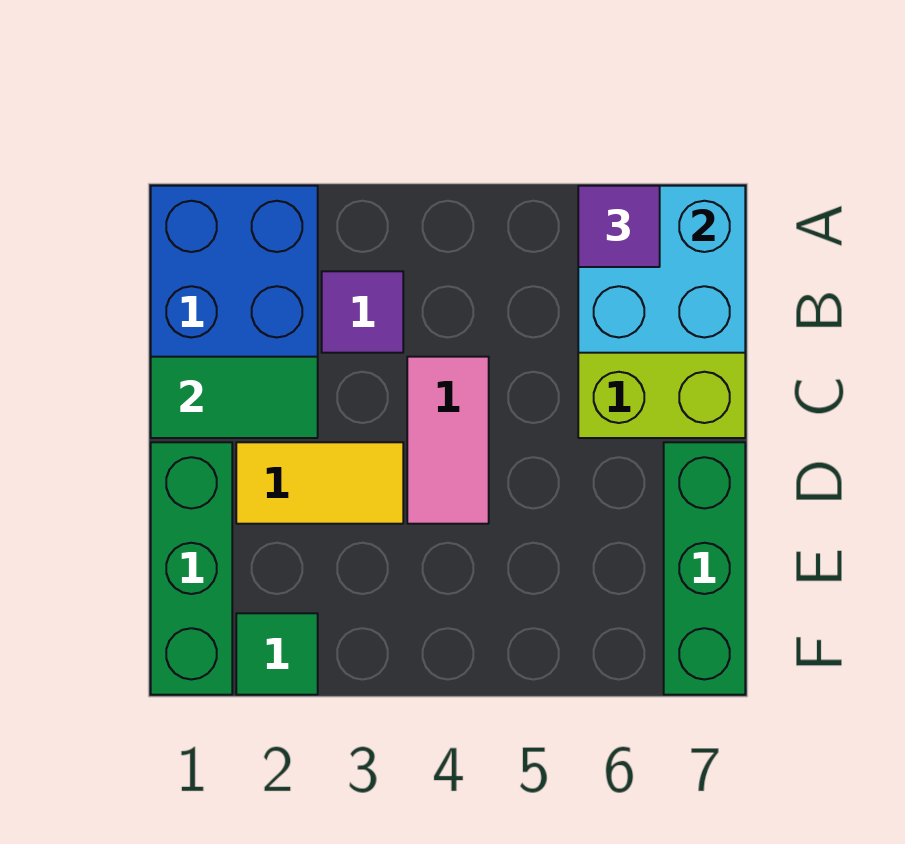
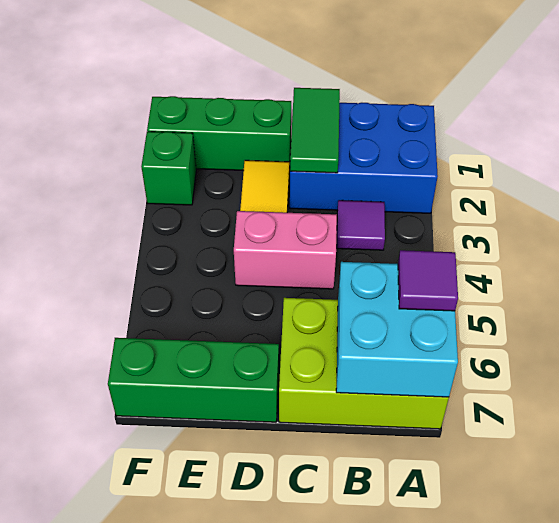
pink tile C4:D4 level 1 -> pink brick C4:D4 level 1
green tile F2 level 1 -> green brick F2 level 1

